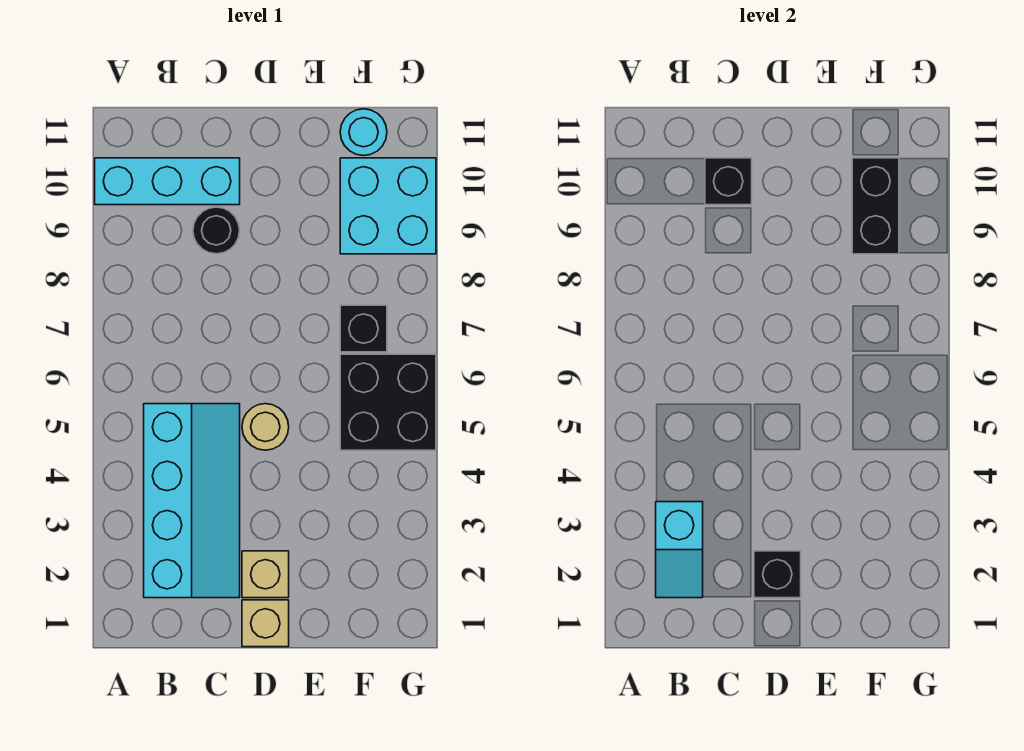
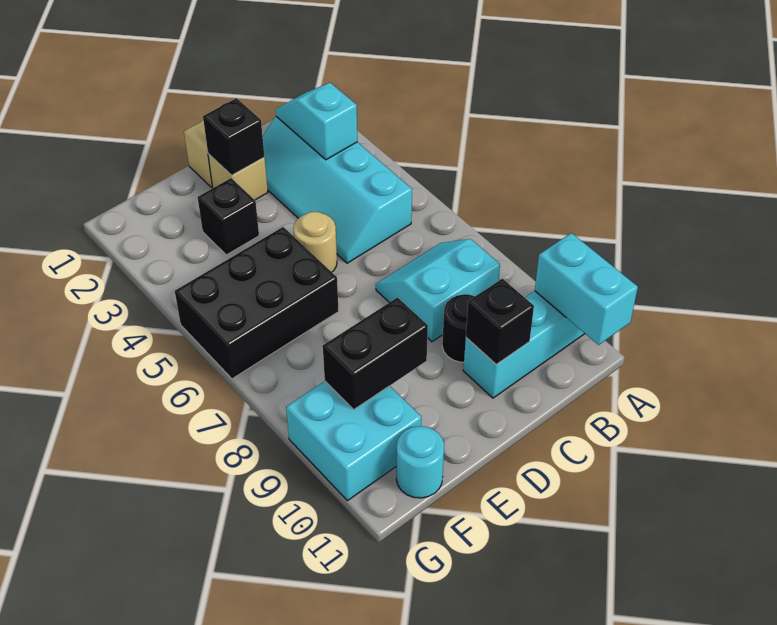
none -> cyan brick A10:A11 level 2
none -> cyan slope B7:C8 level 1 top 8
black brick F5:G6 level 1 -> black brick E5:G6 level 1
black brick F7 level 1 -> black brick E3 level 1
black brick F9:F10 level 2 -> black brick E9:F9 level 2

